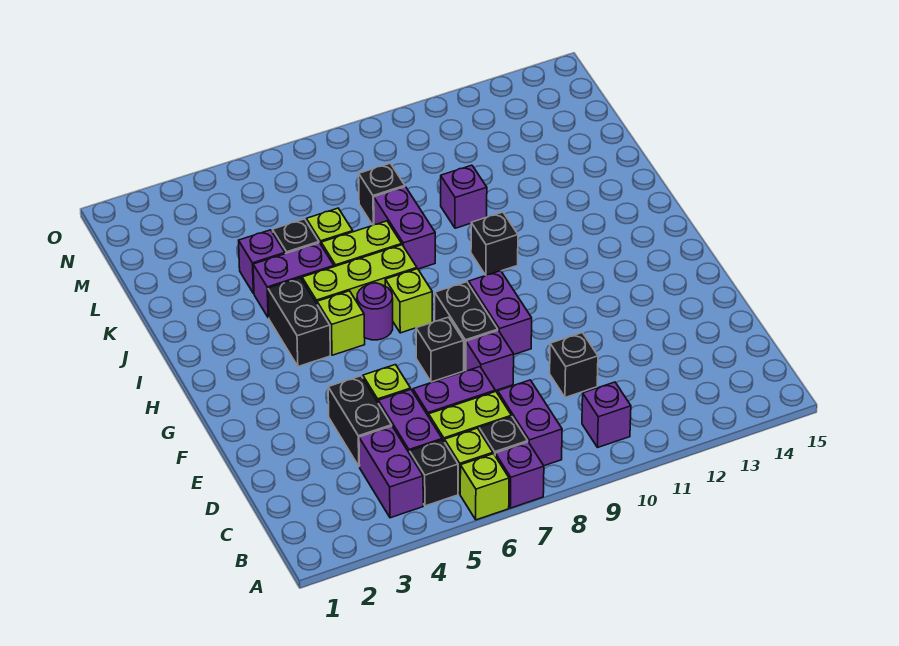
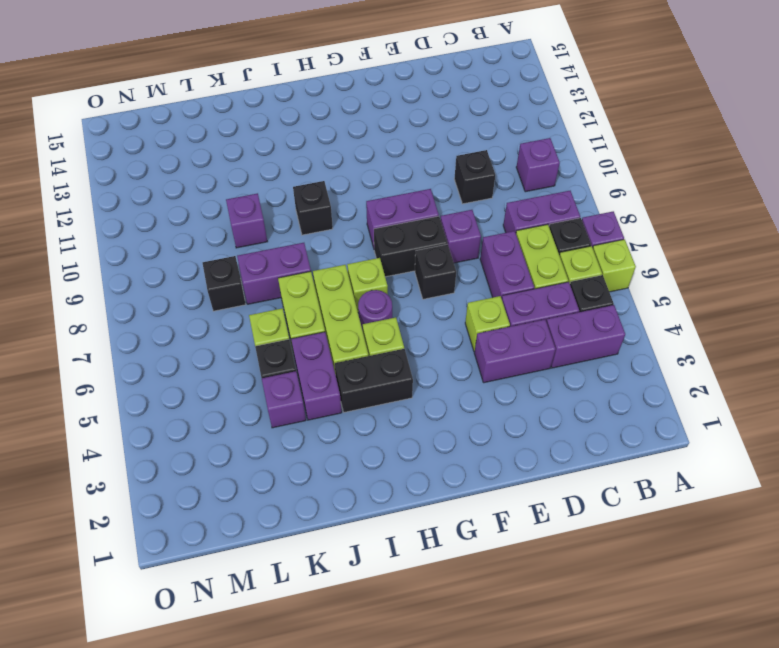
black brick D4:E4 level 1 -> purple brick D4:E4 level 1

